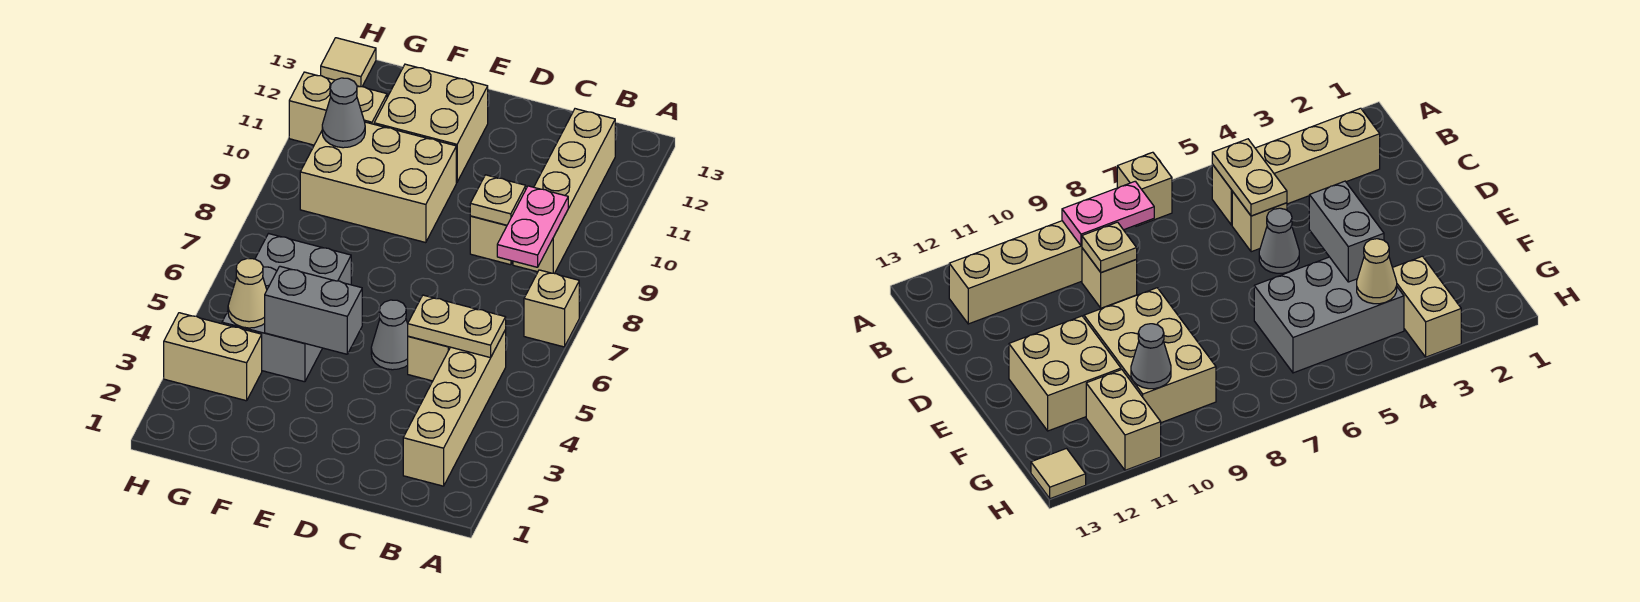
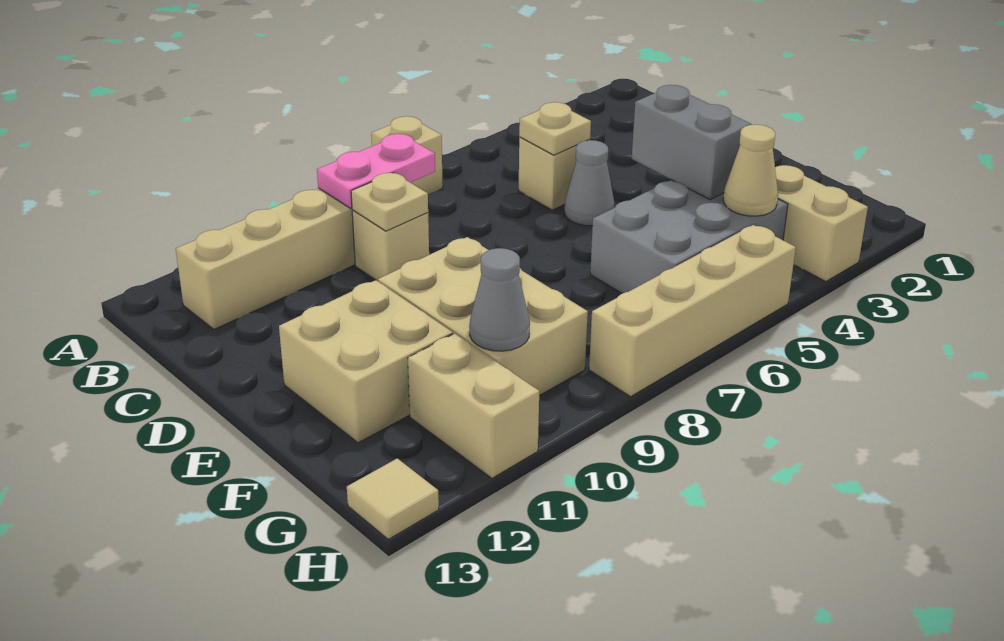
tan brick B2:B5 level 1 -> tan brick H5:H8 level 1
tan plate B5:C5 level 2 -> tan plate C5 level 2

